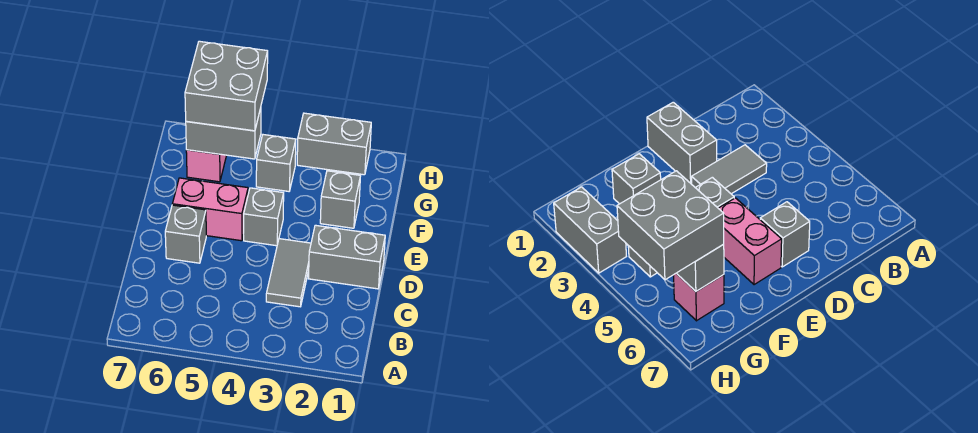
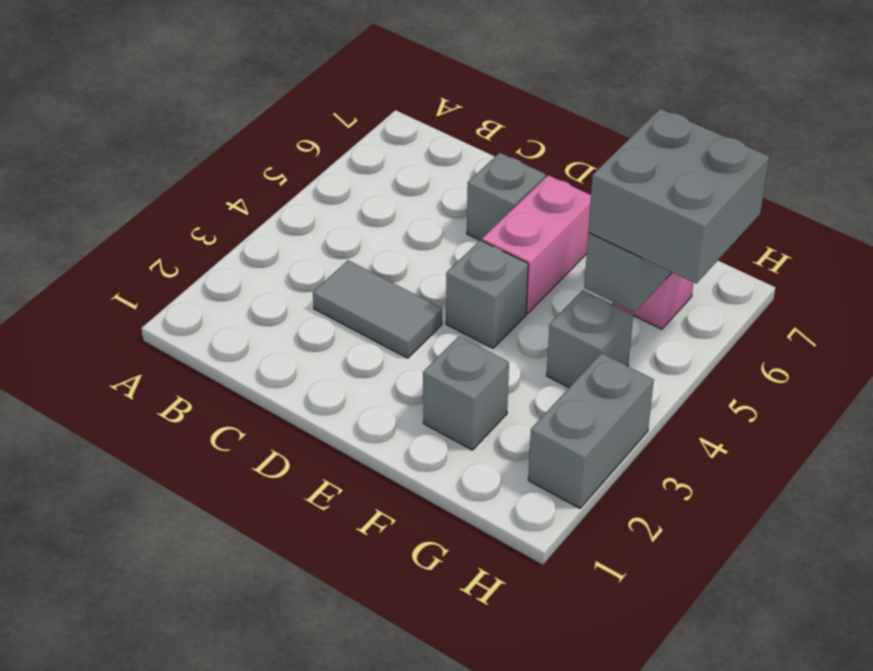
grey brick D1:D2 level 1 -> none

